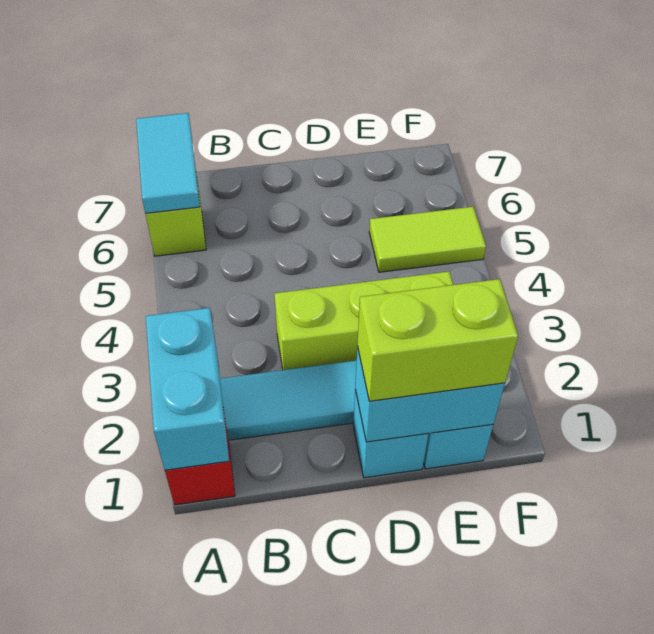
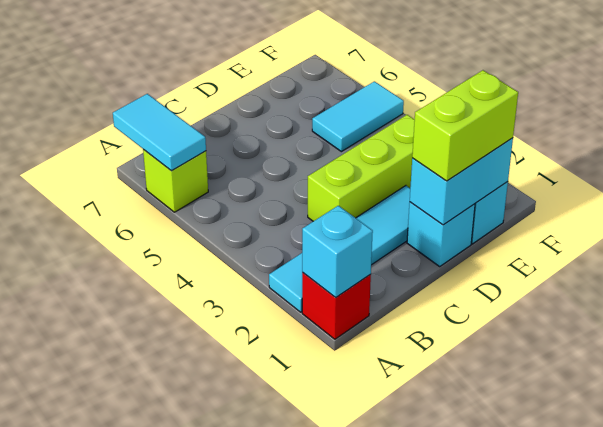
cyan brick A1:A2 level 2 -> cyan brick A1 level 2
lime tile E5:F5 level 1 -> cyan tile E5:F5 level 1

